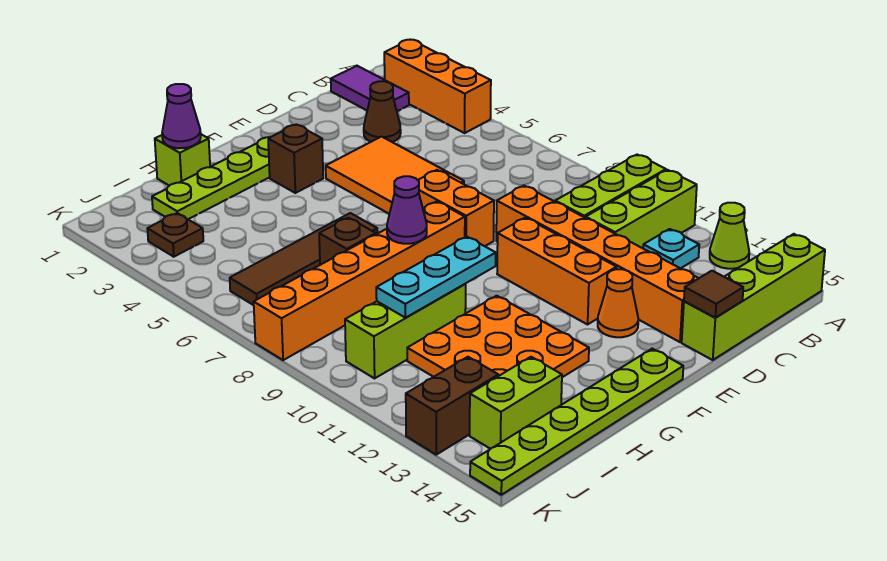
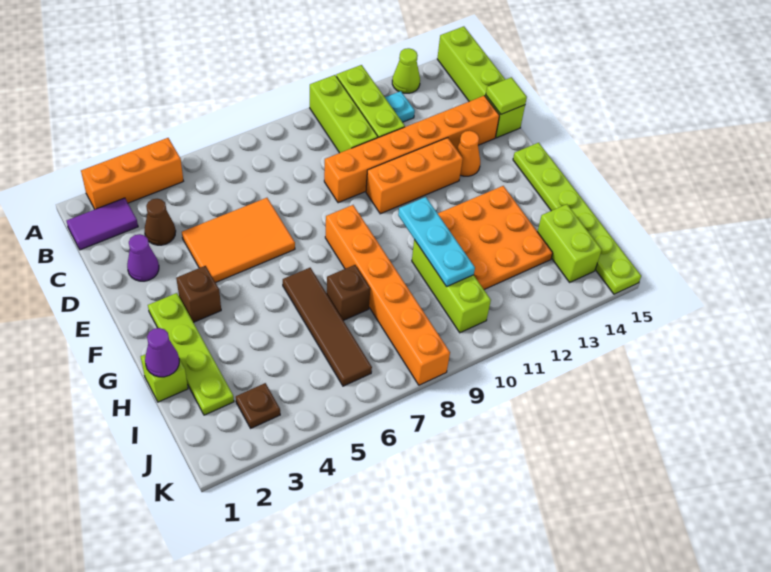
brown tile D15 level 2 -> lime tile D15 level 2
orange brick E7:E8 level 1 -> none
purple cone G8 level 2 -> purple cone D2 level 1
brown brick J13:K13 level 1 -> none

